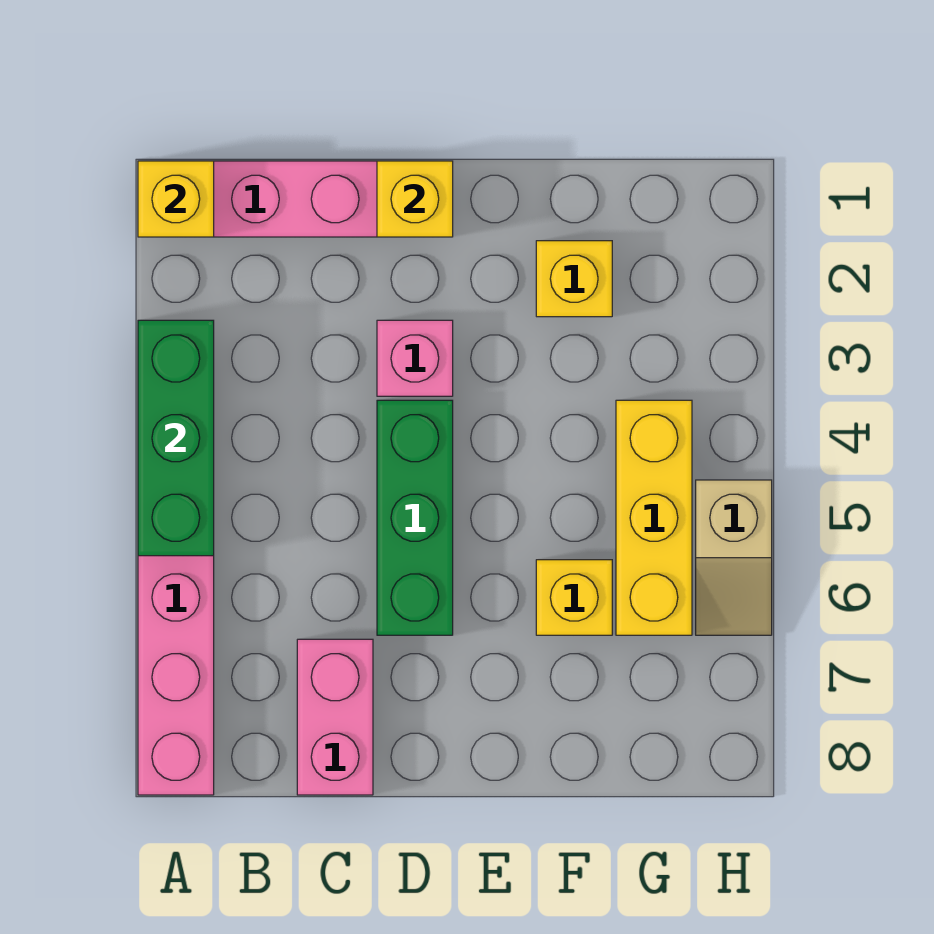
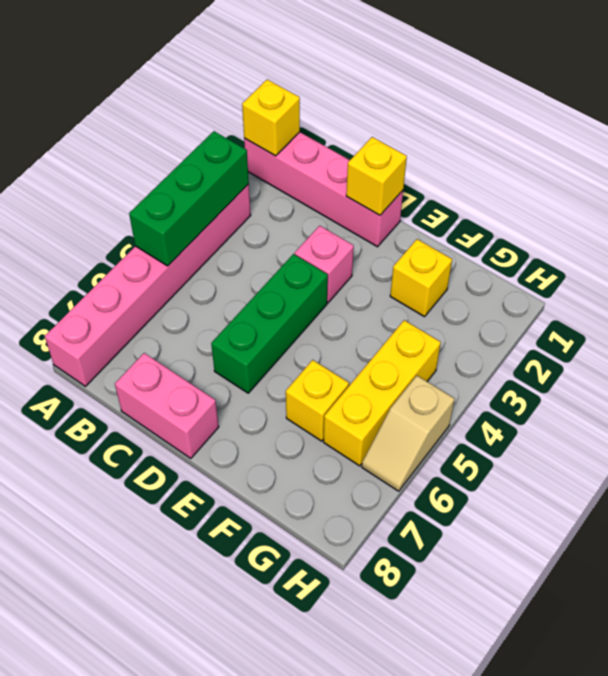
pink brick C7:C8 level 1 -> pink brick C8:D8 level 1

